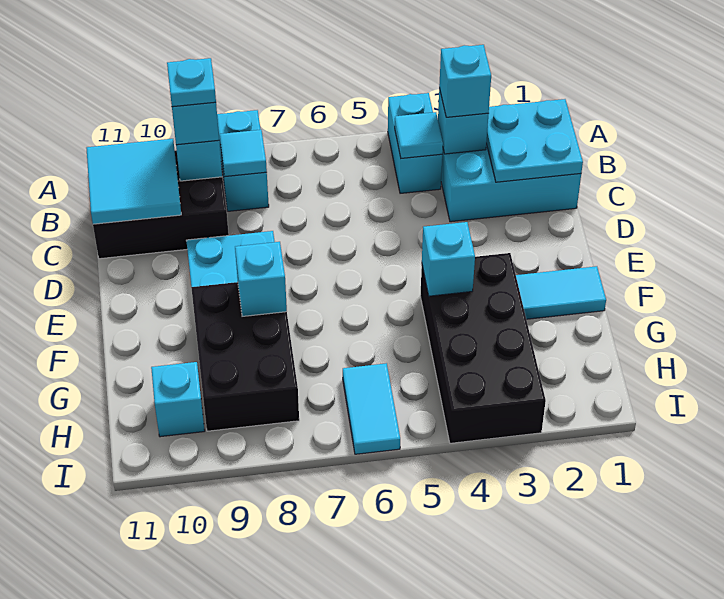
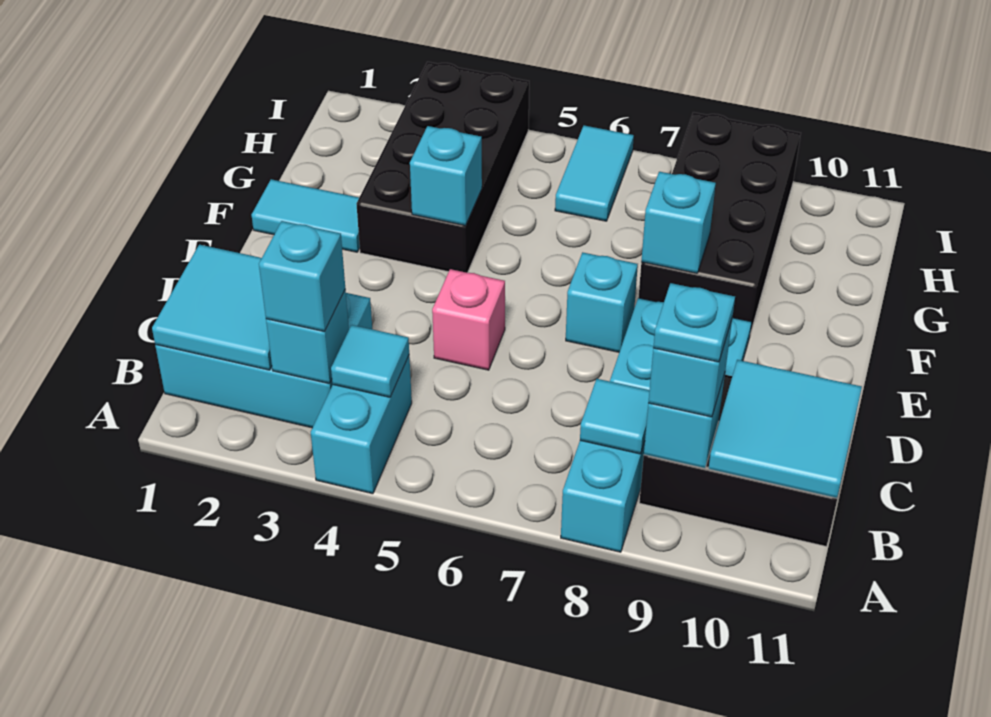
cyan plate B1:C2 level 2 -> cyan tile B1:C2 level 2
none -> pink brick D5 level 1
black brick F8:H9 level 1 -> black brick F8:I9 level 1
cyan brick H10 level 1 -> cyan brick E7 level 1

